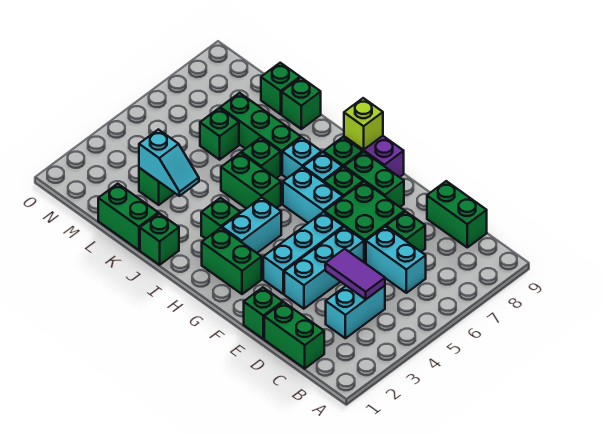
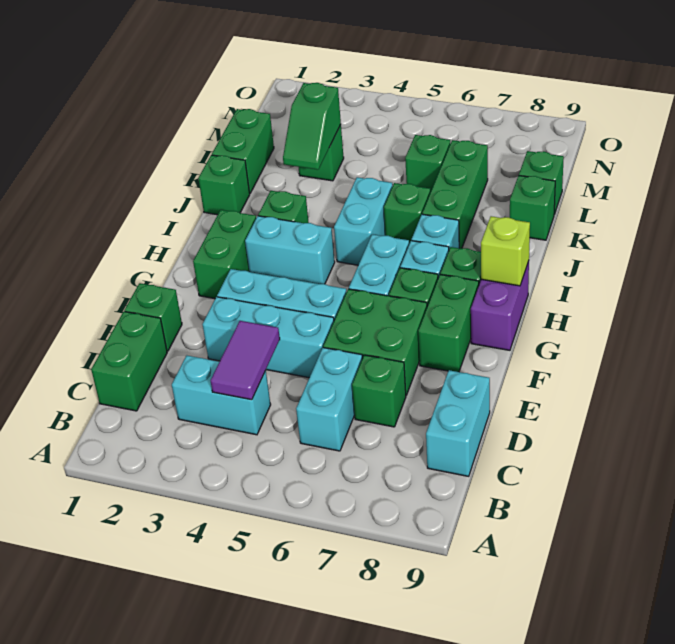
green brick C9:D9 level 1 -> cyan brick C9:D9 level 1
green brick I5:J5 level 1 -> cyan brick I5:J5 level 1
cyan slope K3:L3 level 2 top L -> green slope K3:L3 level 2 top L

